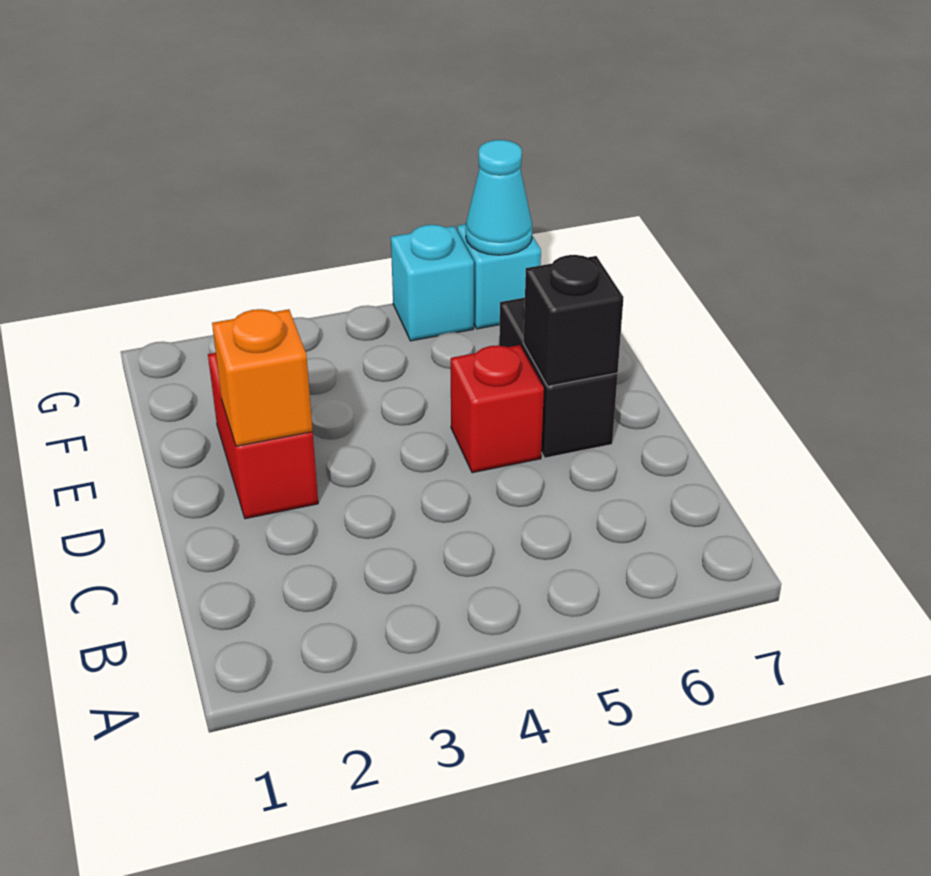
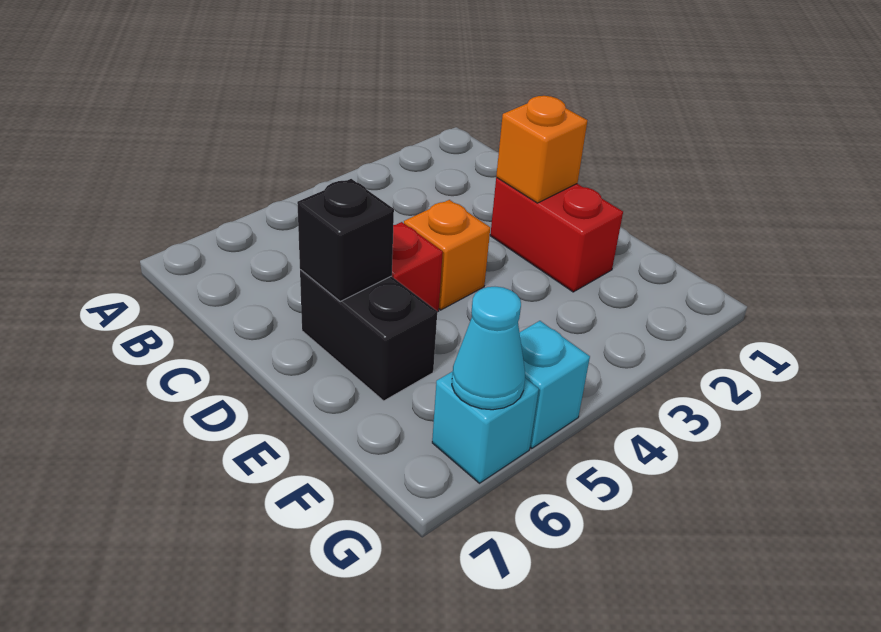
none -> orange brick D4 level 1

